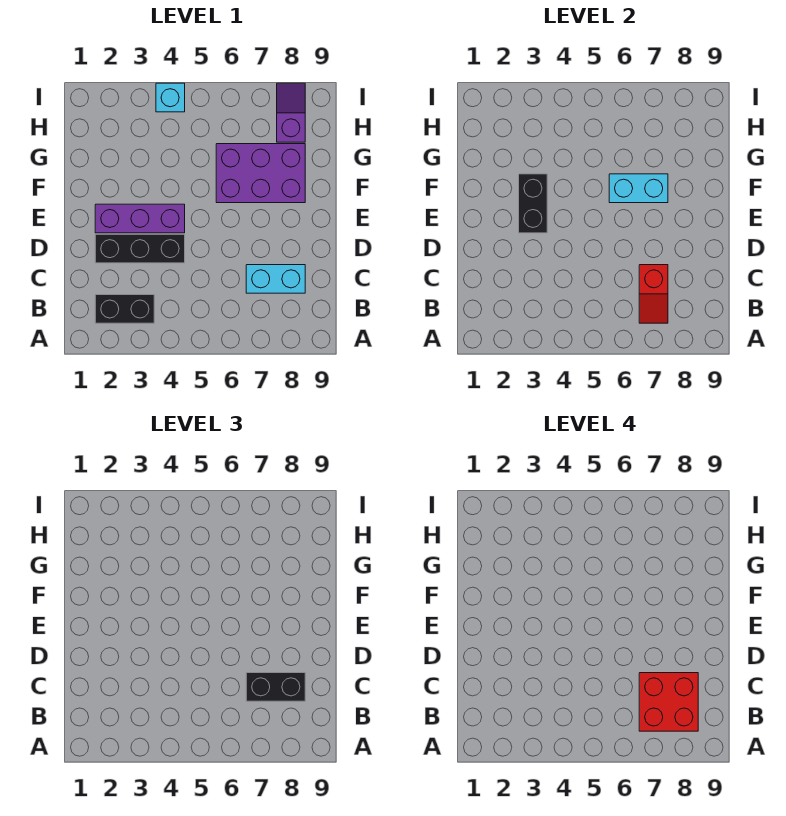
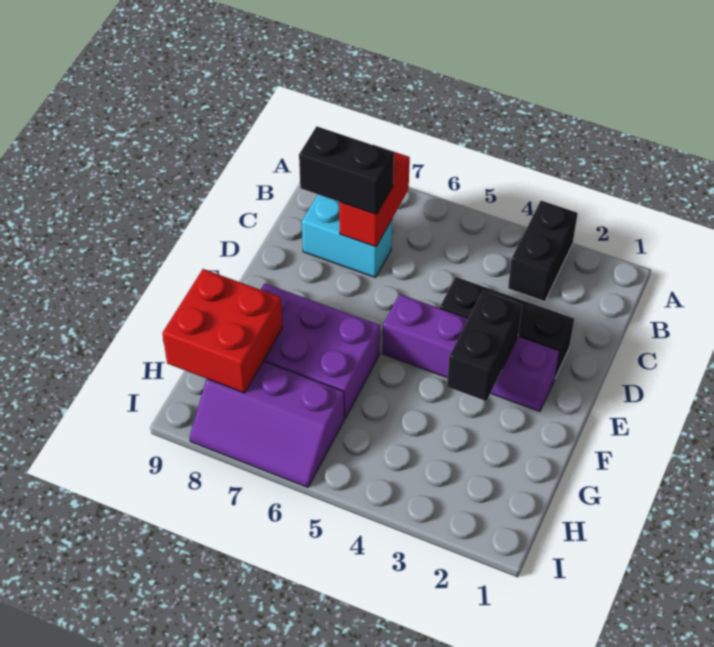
black brick B2:B3 level 1 -> black brick A3:B3 level 1
red slope B7:C7 level 2 top C -> red brick B7:C7 level 2
red brick B7:C8 level 4 -> red brick G8:H9 level 2
purple brick E2:E4 level 1 -> purple brick E2:E5 level 1
cyan brick F6:F7 level 2 -> none
purple slope H8:I8 level 1 top H -> purple slope H6:I8 level 1 top H
cyan brick I4 level 1 -> none

